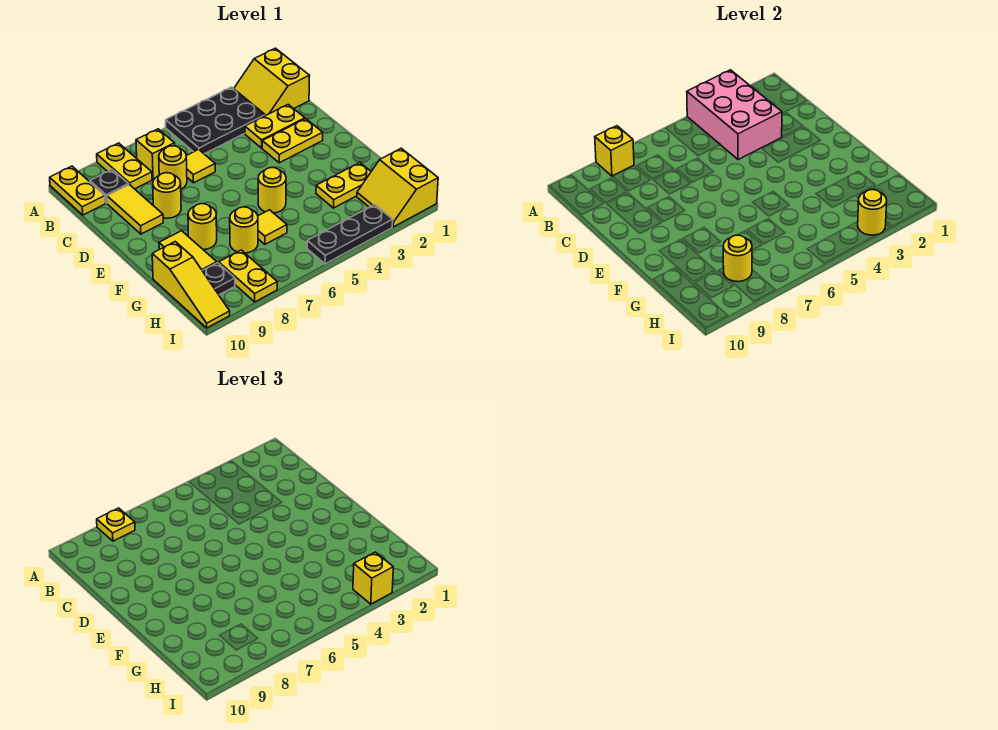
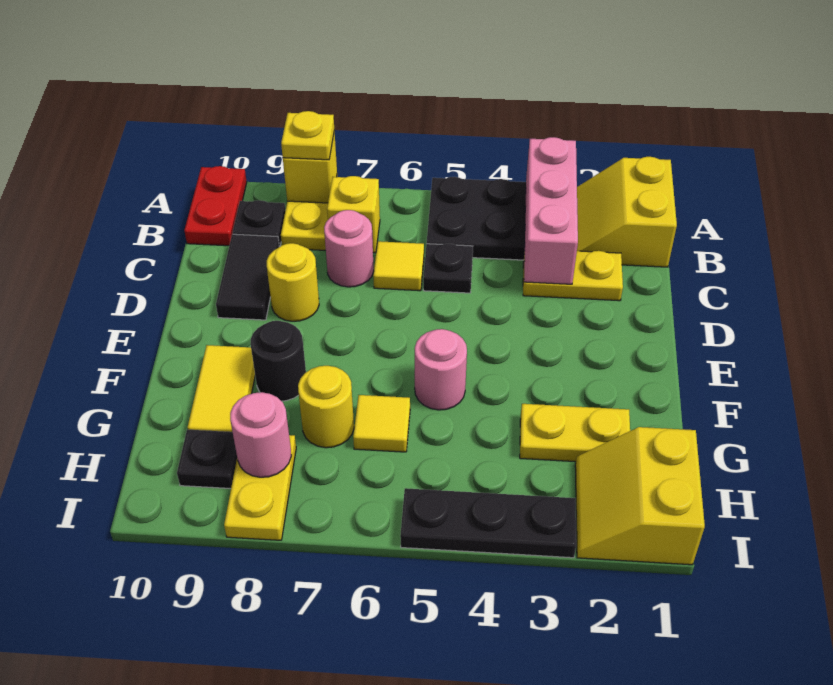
pink brick A3:C4 level 2 -> pink brick A3:C3 level 2
yellow plate A10:B10 level 1 -> red plate A10:B10 level 1
none -> black plate C5 level 1
yellow round brick C7 level 1 -> pink round brick C7 level 1
yellow tile C9:D9 level 1 -> black tile C9:D9 level 1
yellow plate D2:D3 level 1 -> none
yellow round brick F5 level 1 -> pink round brick F5 level 1
yellow round brick F8 level 1 -> black round brick F8 level 1
yellow slope G10:I10 level 1 top G -> none
yellow round brick H8 level 2 -> pink round brick H8 level 2
yellow round brick I3 level 2 -> none
yellow brick I3 level 3 -> none

